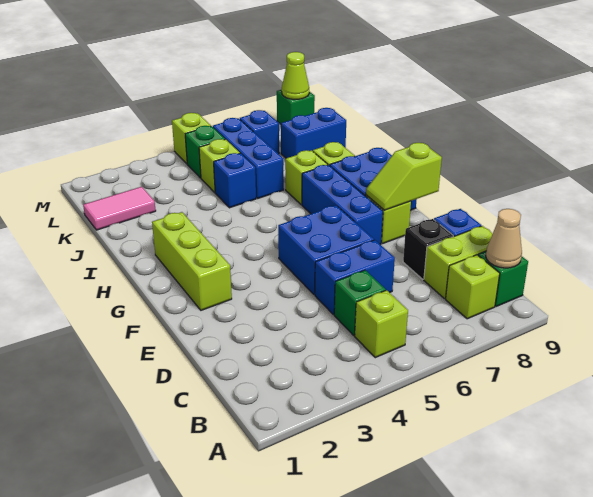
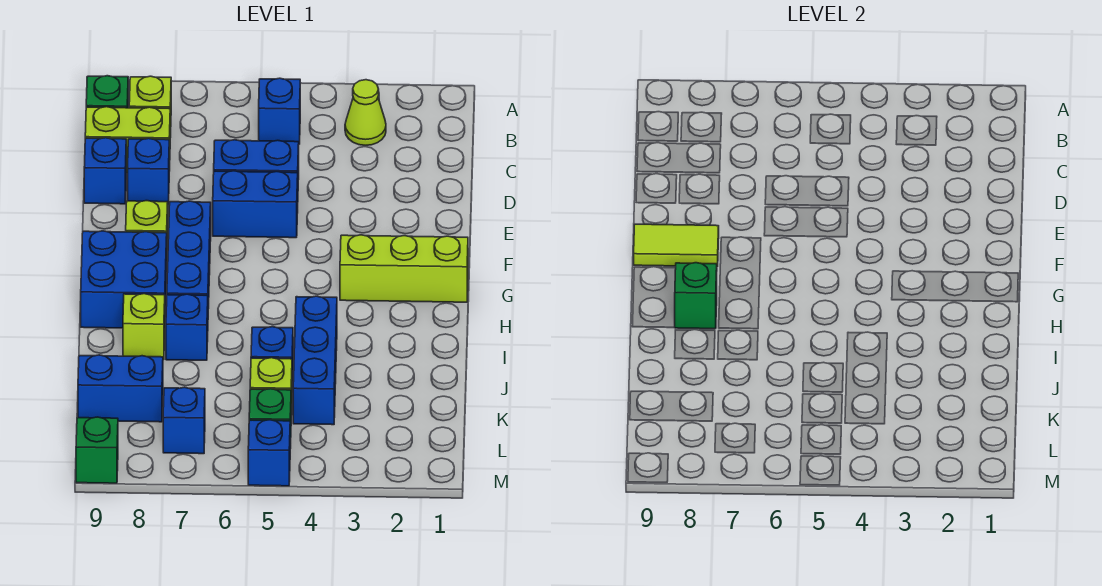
lime brick B5 level 1 -> blue brick B5 level 1
tan cone B9 level 2 -> none
green brick C5 level 1 -> green brick H8 level 2
black brick D8 level 1 -> blue brick D8 level 1
blue brick E5:F6 level 1 -> blue brick E5:E6 level 1
lime brick F2:H2 level 1 -> lime brick G1:G3 level 1
lime slope F8:F9 level 2 top 9 -> lime tile F8:F9 level 2
lime brick I7 level 1 -> blue brick I7 level 1
blue brick J6:L6 level 1 -> blue brick I4:K4 level 1
pink tile K1:K2 level 1 -> none
lime brick M5 level 1 -> blue brick M5 level 1
lime cone M9 level 2 -> lime cone B3 level 1

